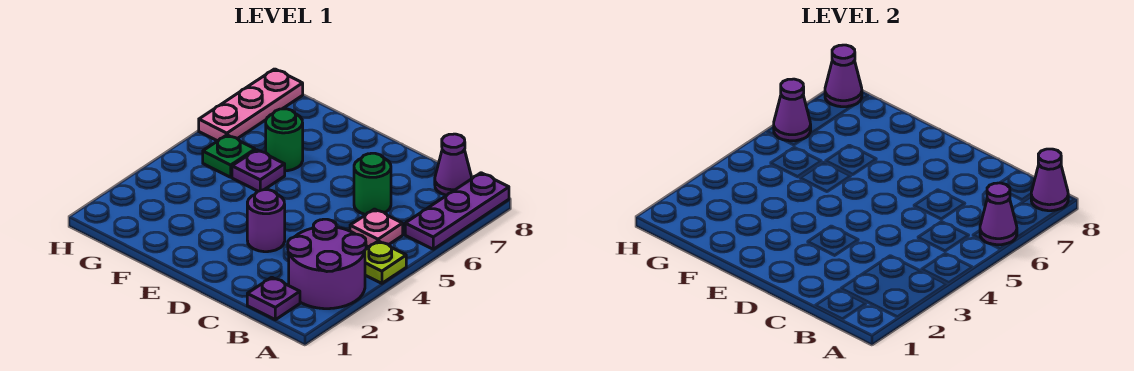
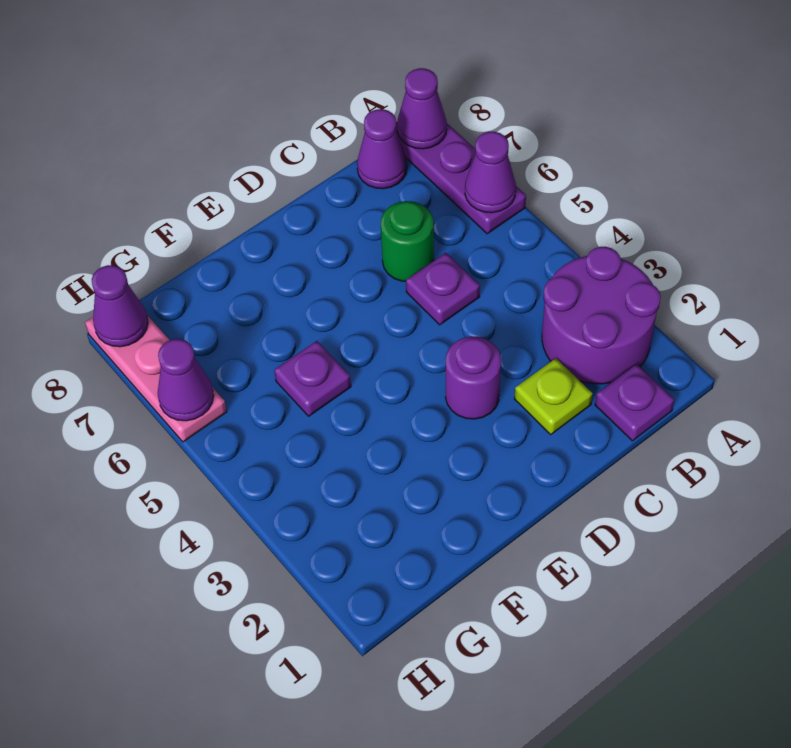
lime plate A4 level 1 -> lime plate C2 level 1
pink plate B5 level 1 -> none
none -> purple plate C5 level 1
green round brick F6 level 1 -> none
green plate G5 level 1 -> none

